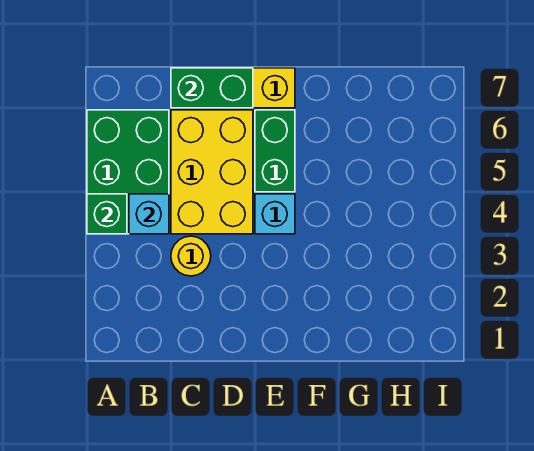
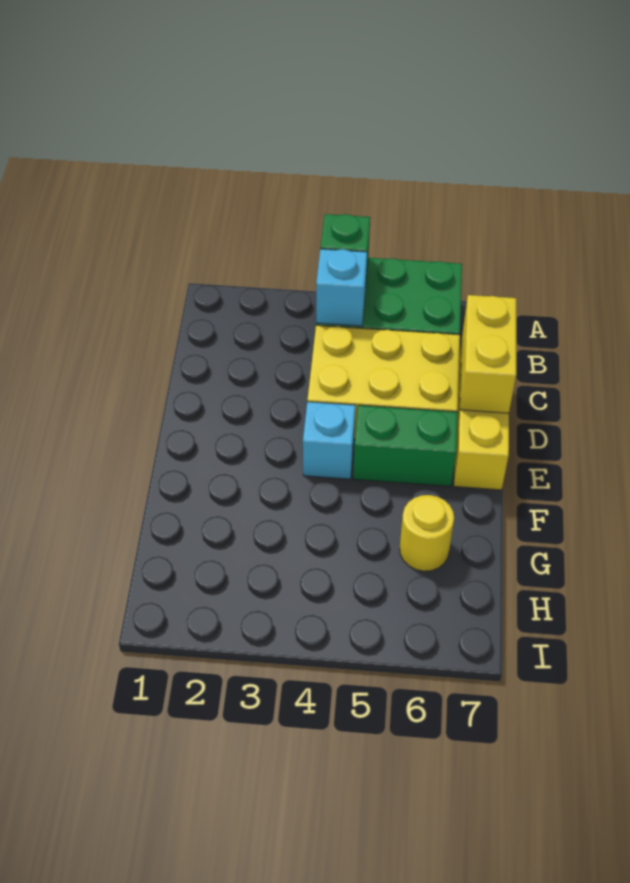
yellow round brick C3 level 1 -> yellow round brick G6 level 1
green brick C7:D7 level 2 -> yellow brick C7:D7 level 2

